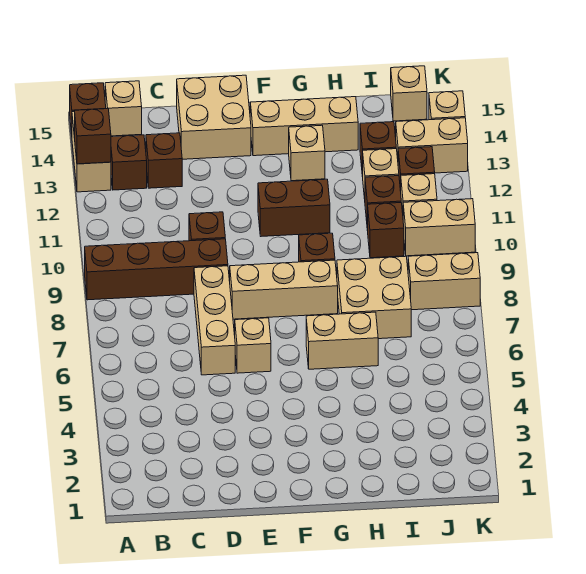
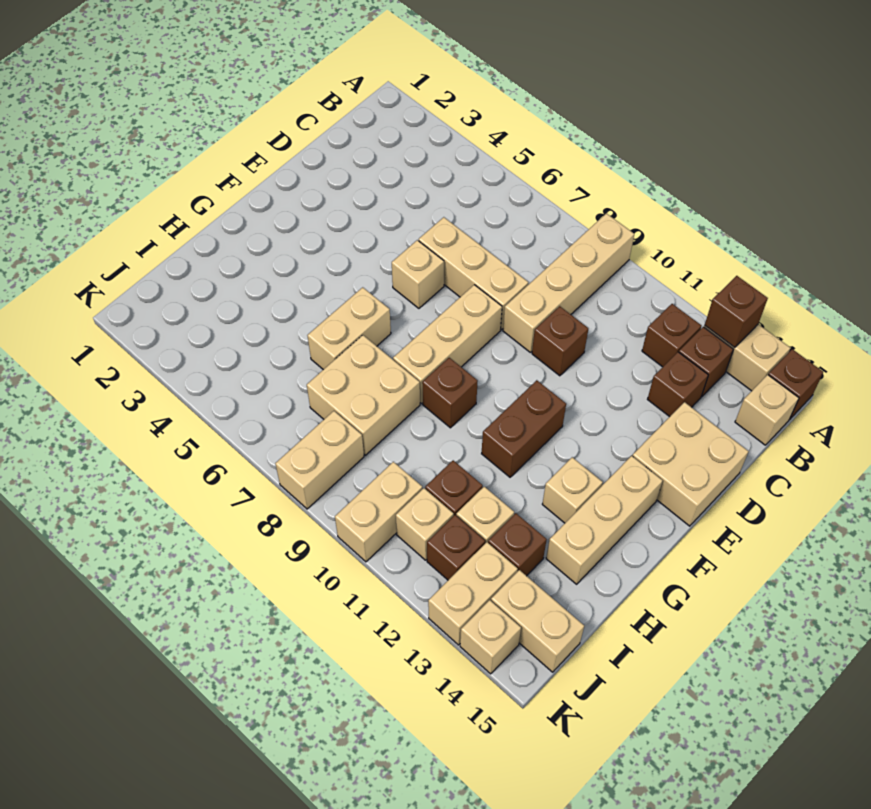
brown brick A9:D9 level 1 -> tan brick A9:D9 level 1
brown brick I10 level 1 -> brown brick B12 level 1
tan brick J15 level 1 -> tan brick J14:J15 level 1

